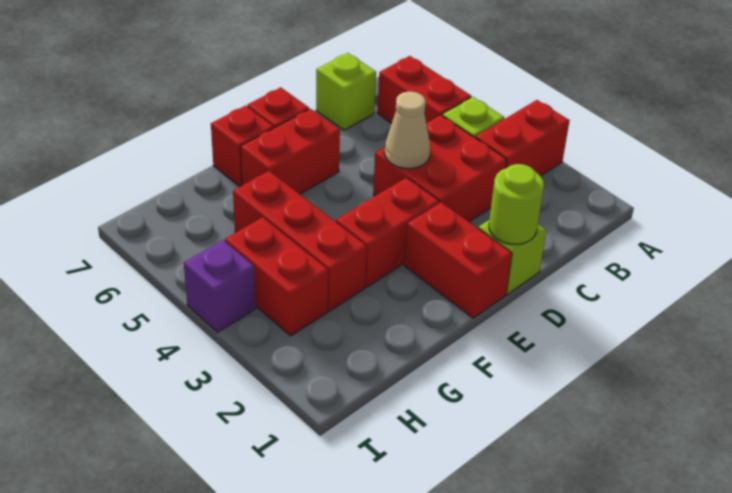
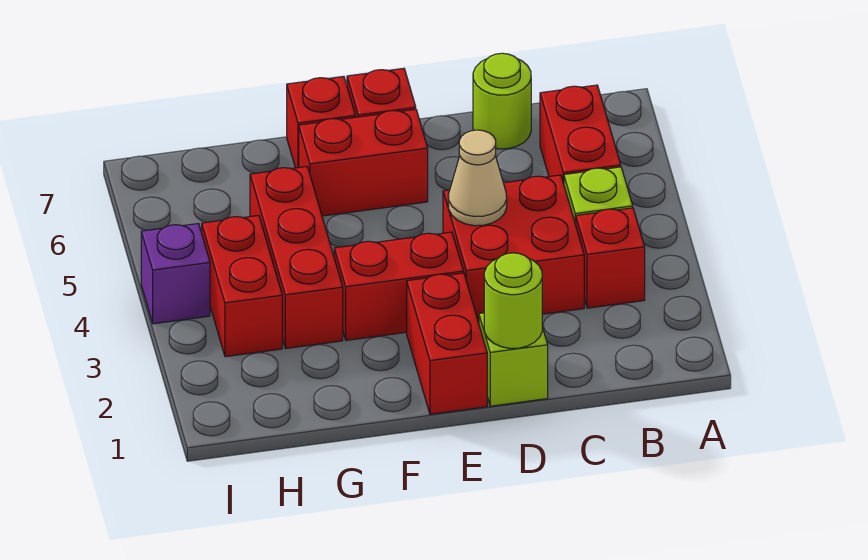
red brick A3:B3 level 1 -> red brick B3 level 1
lime brick C7 level 1 -> lime round brick C7 level 1

